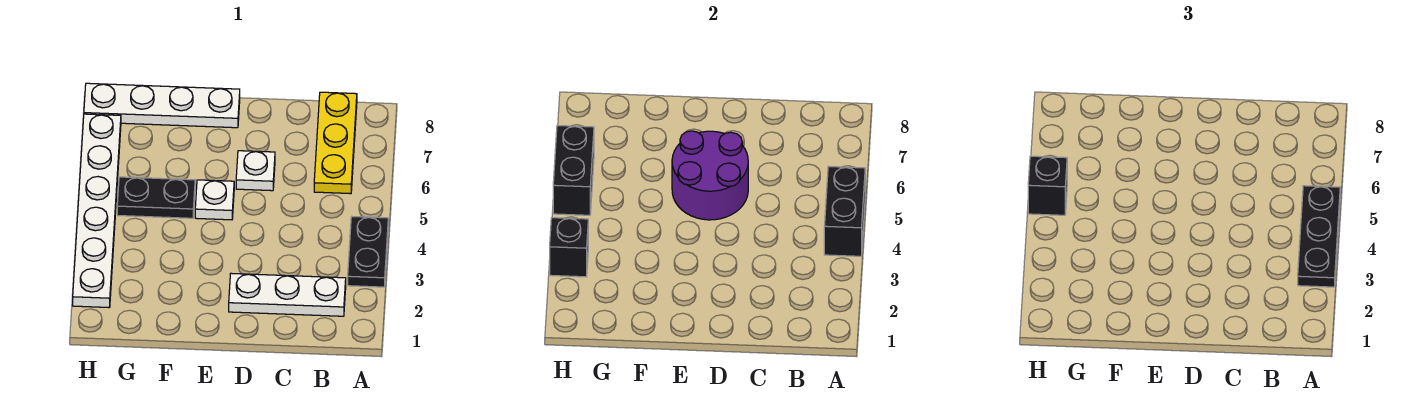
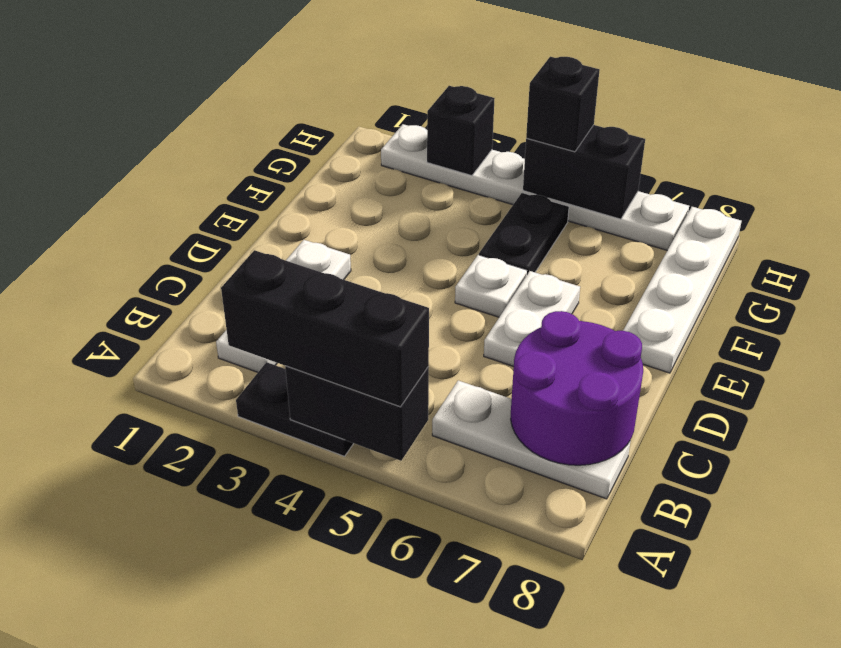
black plate A3:A5 level 3 -> black brick A3:A5 level 3
yellow plate B6:B8 level 1 -> white plate B6:B8 level 1
purple round brick D5:E6 level 2 -> purple round brick B7:C8 level 2
white plate D6 level 1 -> white plate D6:E6 level 1

